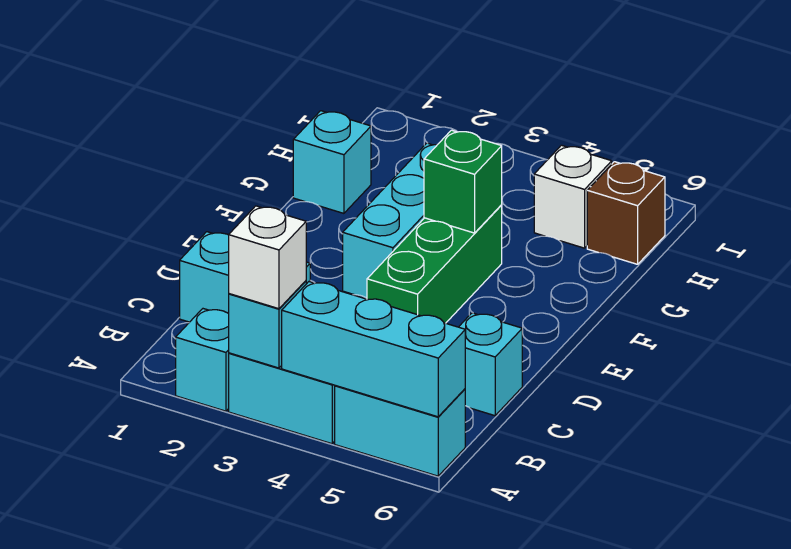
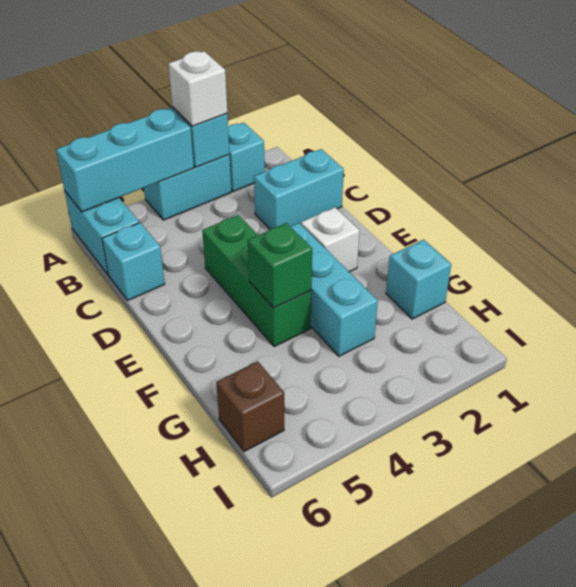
cyan brick A5:A6 level 1 -> cyan brick A6:B6 level 1
white brick H5 level 1 -> white brick E2 level 1

